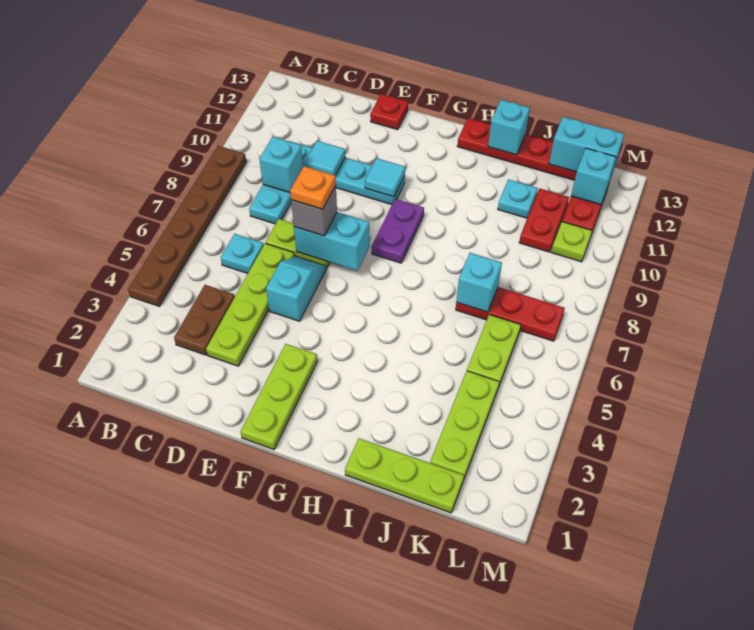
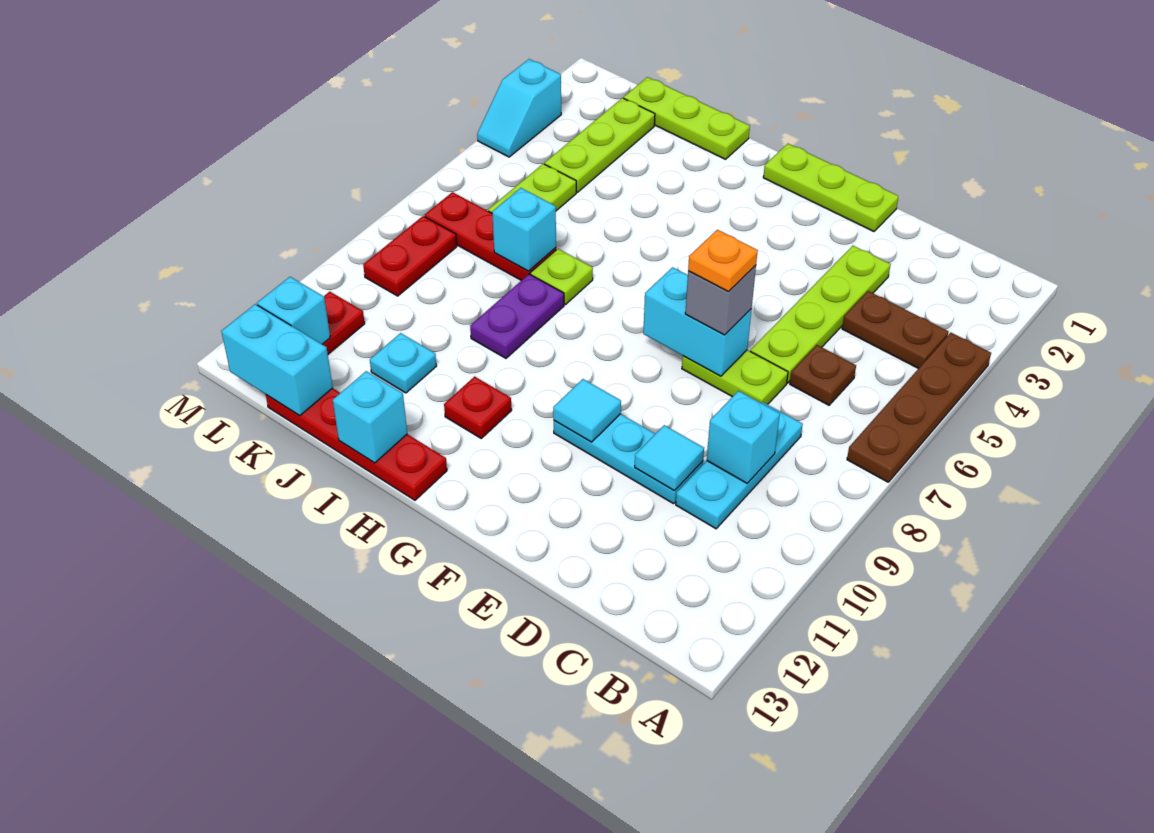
brown plate A4:A9 level 1 -> brown plate A4:A7 level 1
brown plate C3:C4 level 1 -> brown plate B4:C4 level 1
cyan plate C6 level 1 -> brown plate C6 level 1
cyan slope E5:E6 level 1 top 5 -> cyan slope M3:M4 level 1 top 3
red plate E13 level 1 -> red plate H11 level 1
lime plate F1:F3 level 1 -> lime plate E1:G1 level 1
purple plate G8:G9 level 1 -> purple plate I8:I9 level 1
red plate K10:K11 level 1 -> red plate L8:L9 level 1
lime plate L10 level 1 -> lime plate I7 level 1

